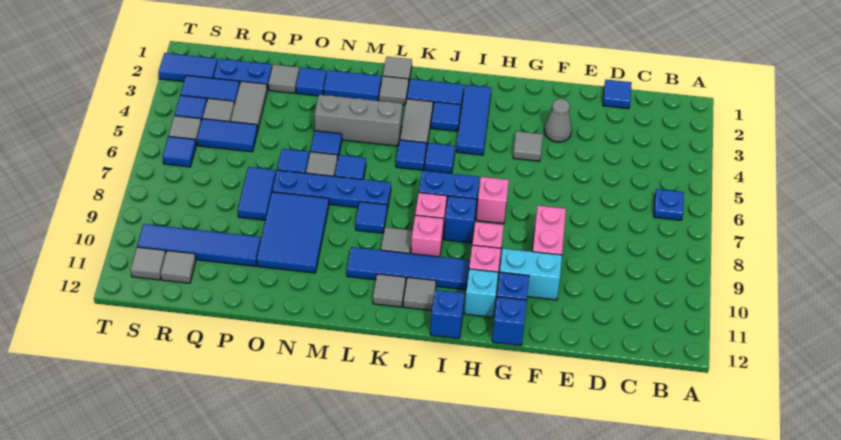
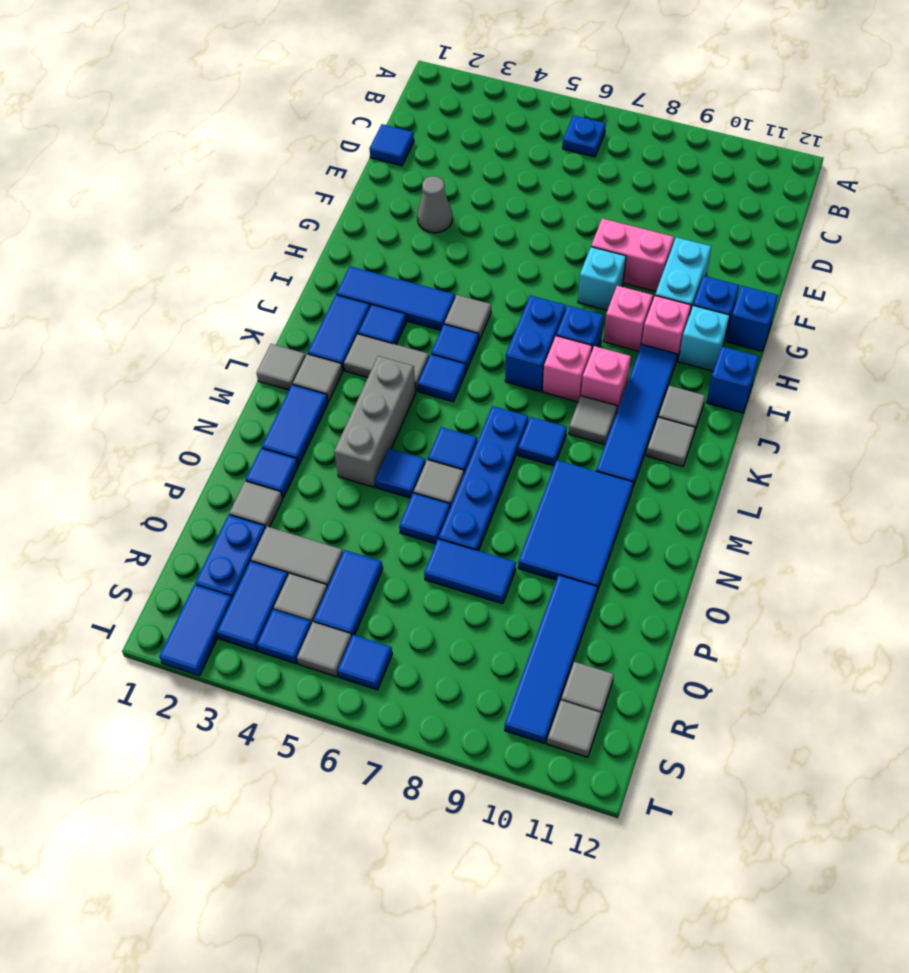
grey tile G4 level 1 -> grey tile I5 level 1
none -> cyan brick G8 level 1
pink brick H7 level 1 -> none
blue tile N8:O10 level 1 -> blue tile M9:O10 level 1

